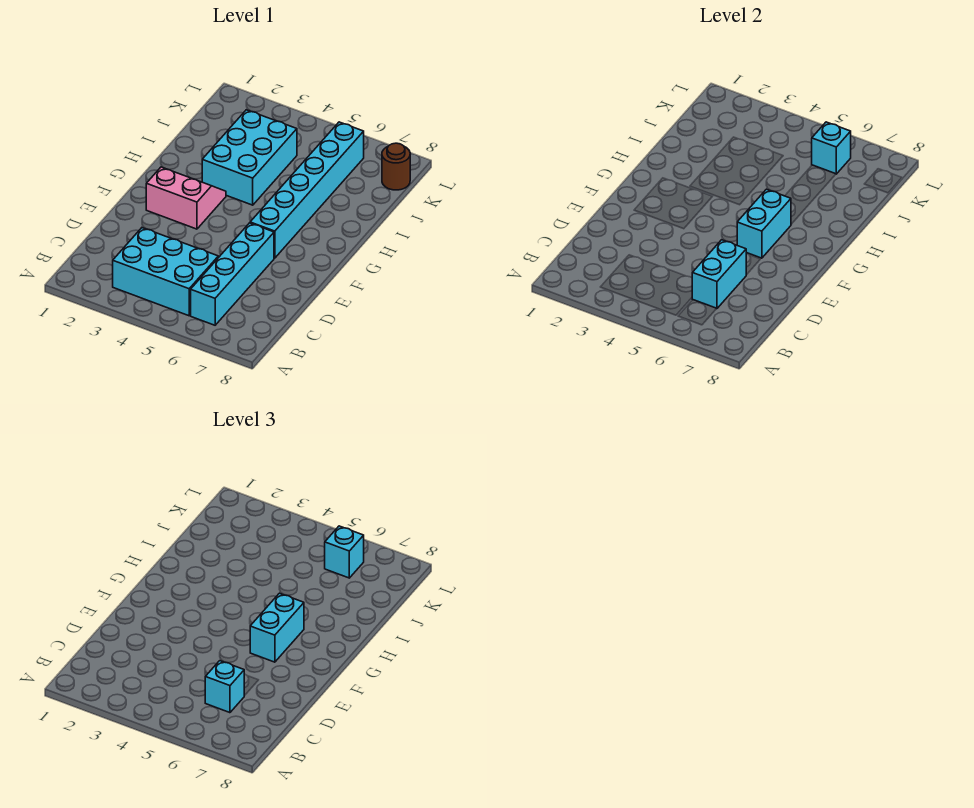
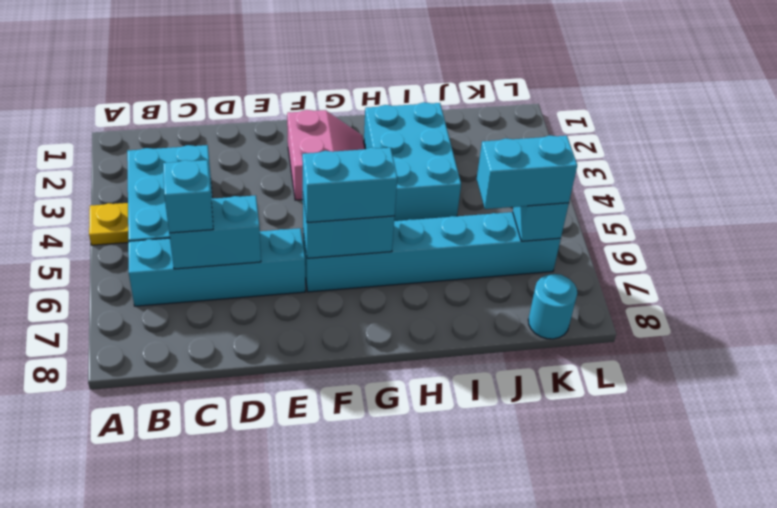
none -> yellow plate A4 level 1
cyan brick H3:J4 level 1 -> cyan brick H2:I4 level 1
cyan brick K6 level 3 -> cyan brick J6:K6 level 3
brown round brick K8 level 1 -> cyan round brick K8 level 1

